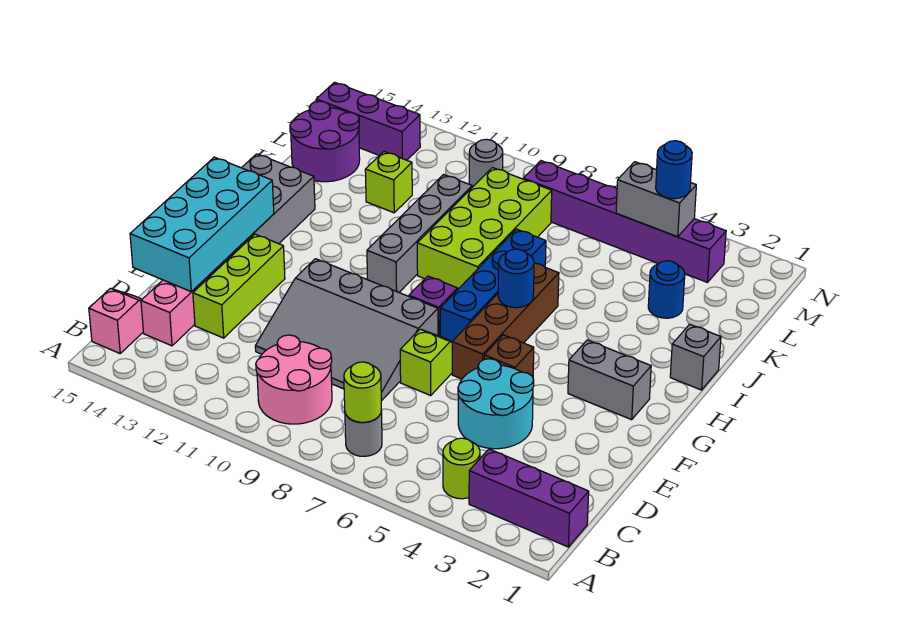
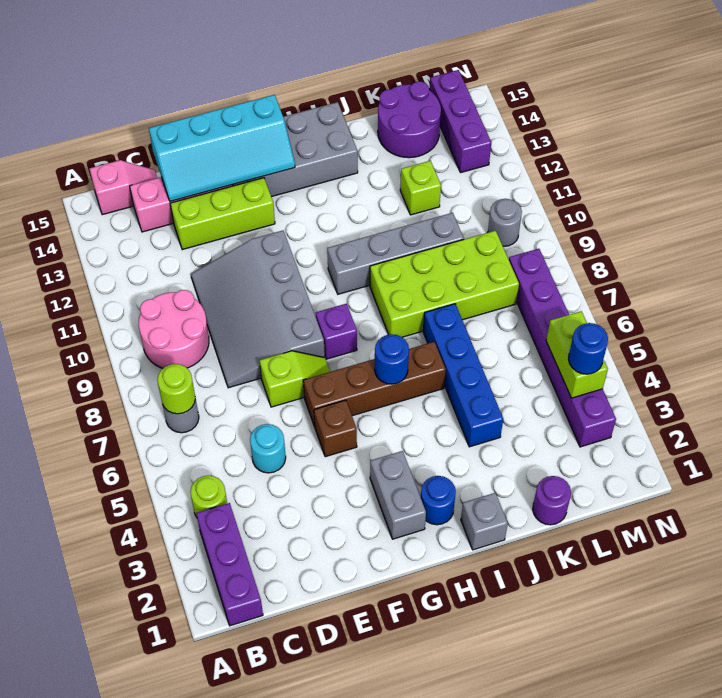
cyan round brick D4:E5 level 1 -> cyan round brick D5 level 1
cyan brick D14:G15 level 2 -> cyan slope D14:G15 level 2 top 15
blue brick G7:J7 level 1 -> blue brick J4:J7 level 1
none -> purple round brick K1 level 1
blue round brick K3 level 1 -> blue round brick H2 level 1
grey brick M4:M5 level 2 -> lime brick M4:M5 level 2

